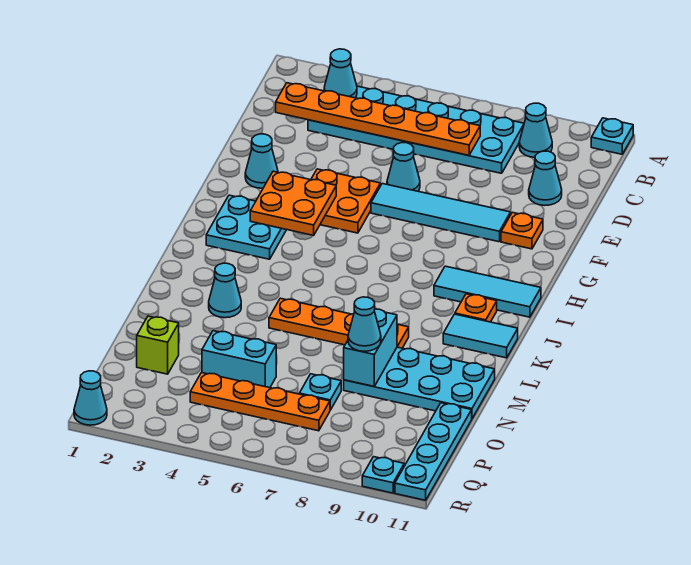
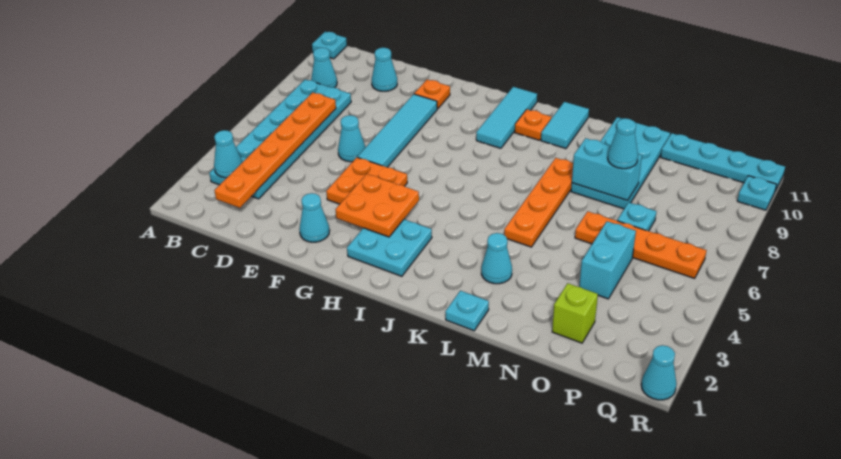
none -> cyan plate L1 level 1
orange plate P4:P7 level 1 -> orange plate N6:Q6 level 1

